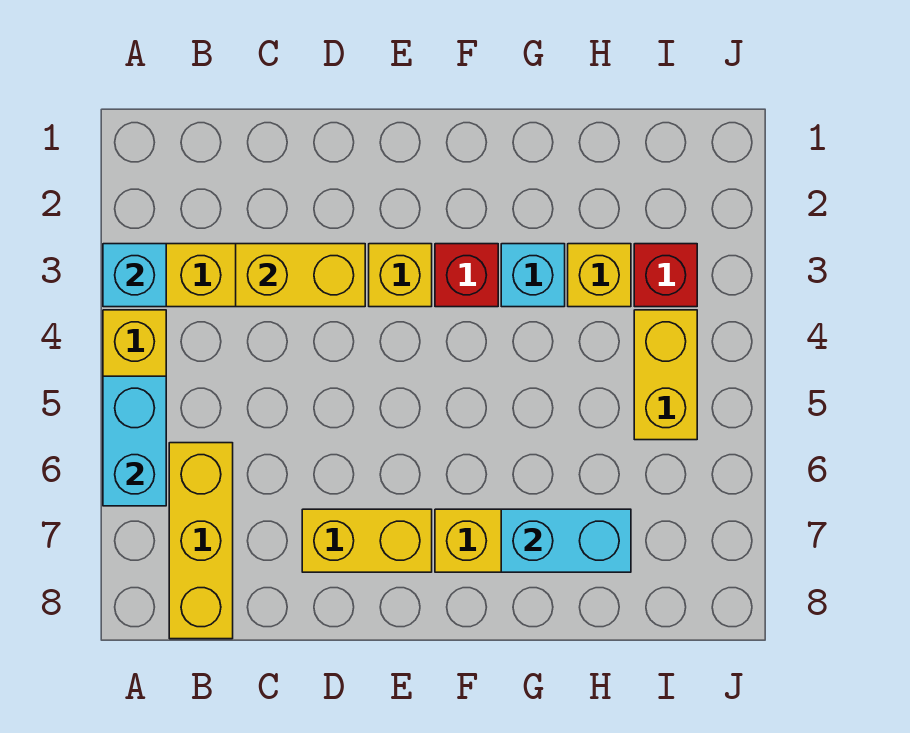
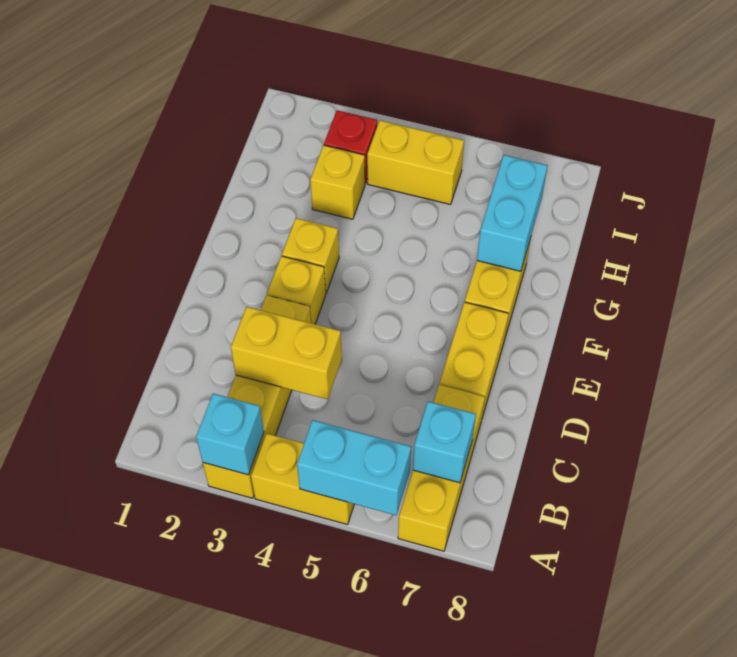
yellow brick B6:B8 level 1 -> yellow brick A7:C7 level 1
yellow brick C3:D3 level 2 -> yellow brick C3:C4 level 2
red brick F3 level 1 -> yellow brick F3 level 1
cyan brick G3 level 1 -> cyan brick B7 level 2

